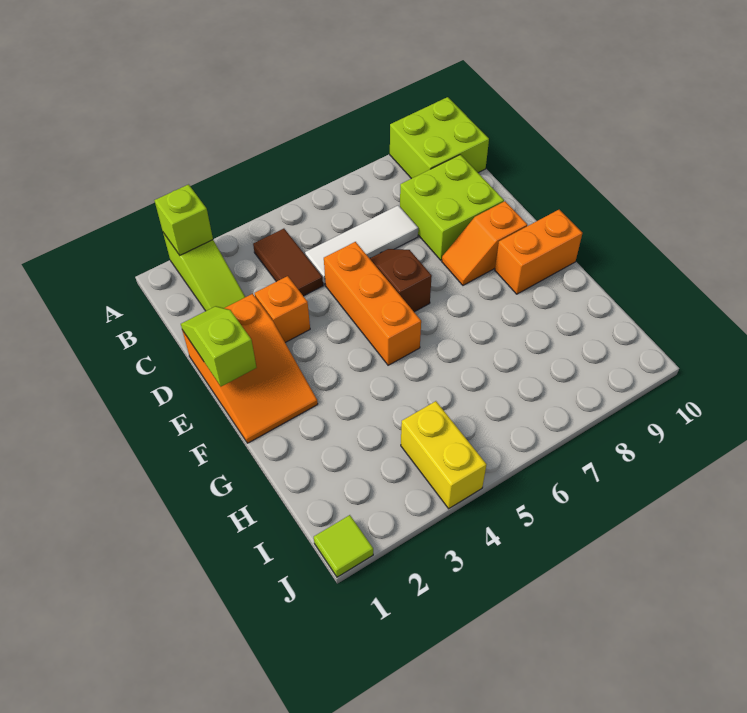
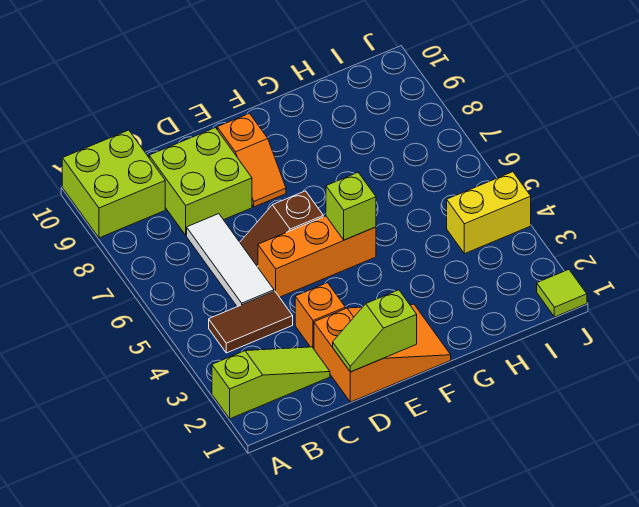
lime brick A2 level 2 -> lime brick F5 level 2
orange brick F9:F10 level 1 -> none

